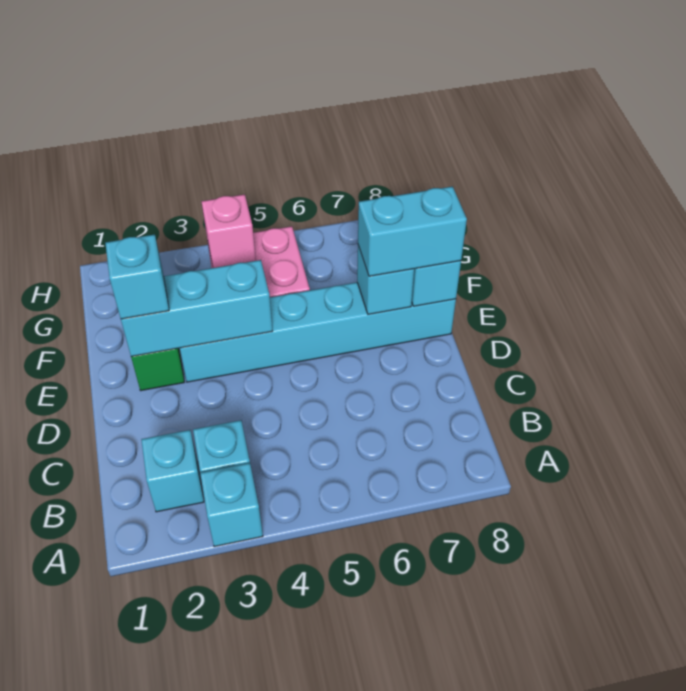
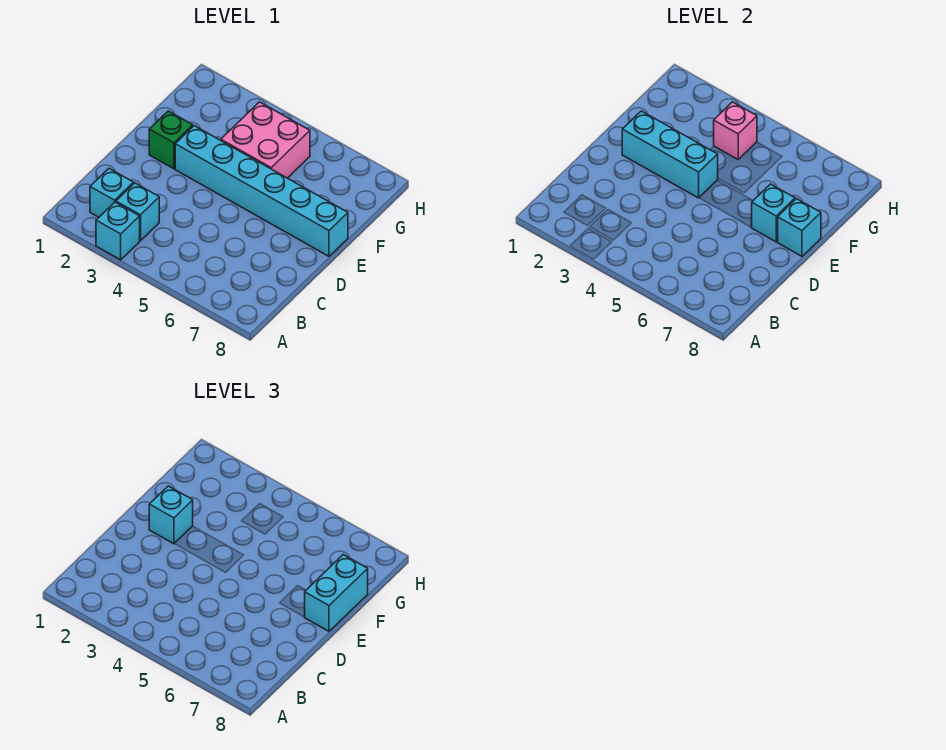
cyan brick E7:E8 level 3 -> cyan brick E8:F8 level 3

